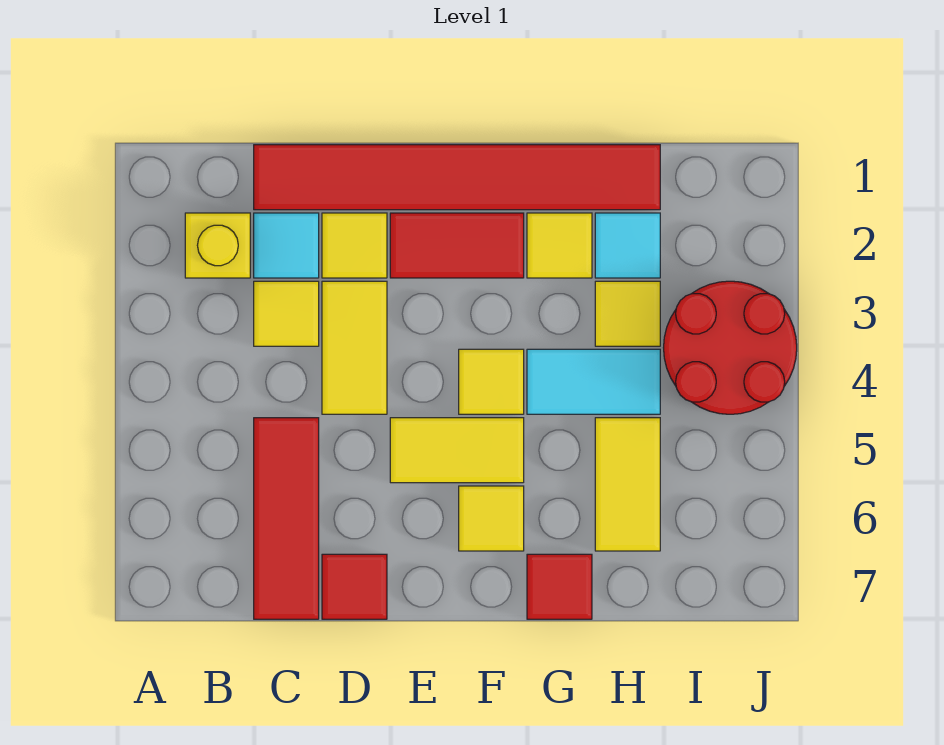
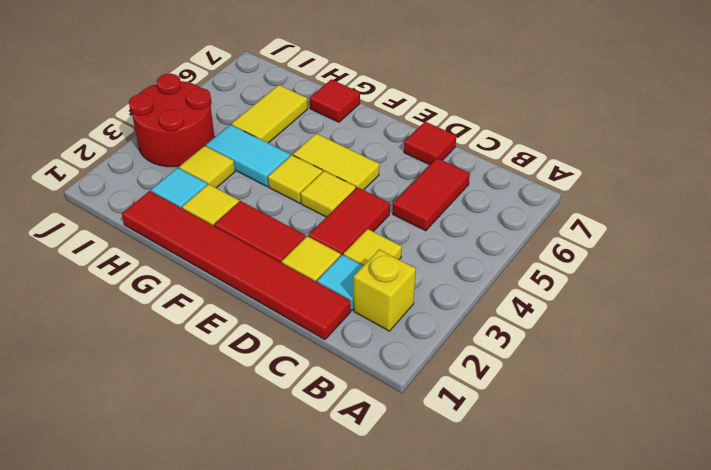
red tile C5:C7 level 1 -> red tile C5:C6 level 1
yellow tile D3:D4 level 1 -> red tile D3:D4 level 1
yellow tile F6 level 1 -> yellow tile E4 level 1

